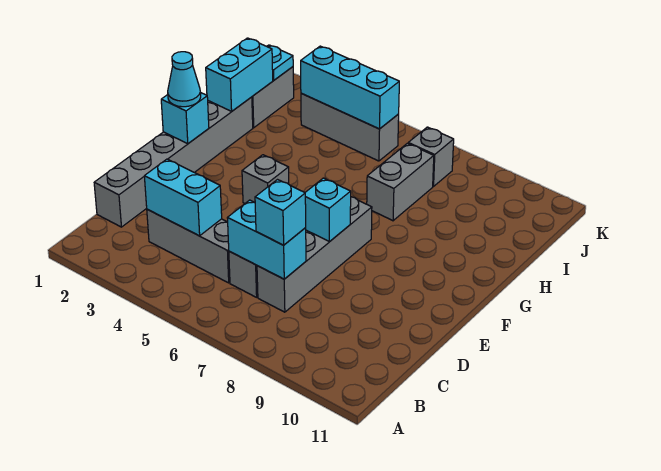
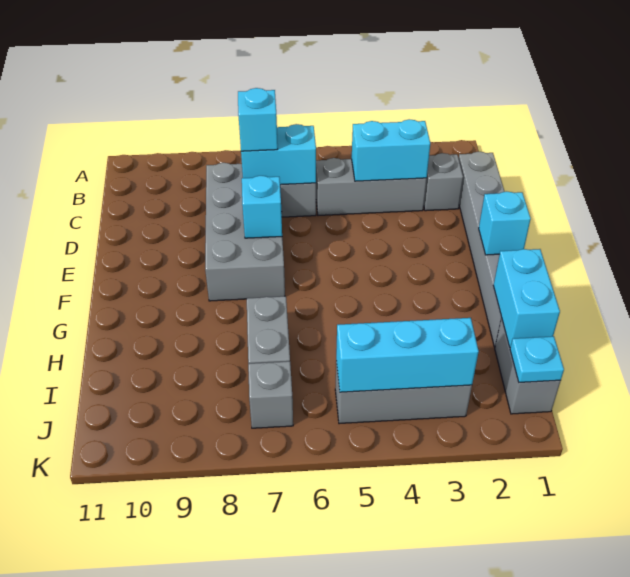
grey brick C7:F7 level 1 -> grey brick C7:F8 level 1
cyan cone F1 level 3 -> none
grey brick F4 level 1 -> grey brick C2 level 1

